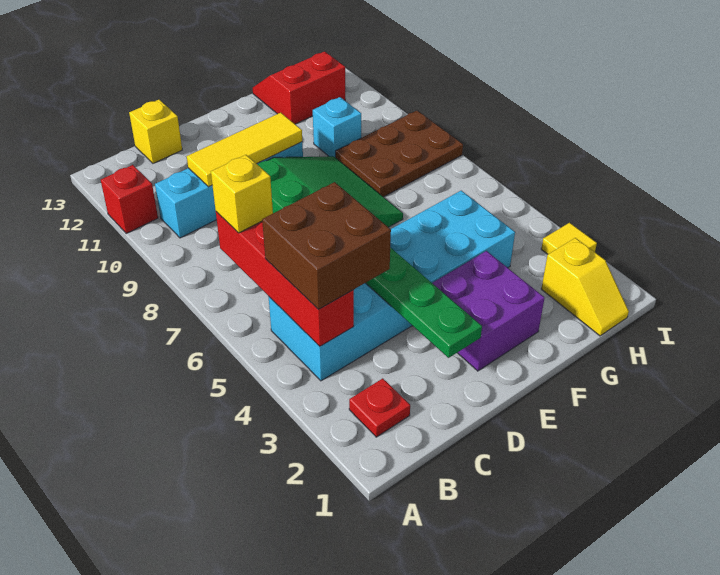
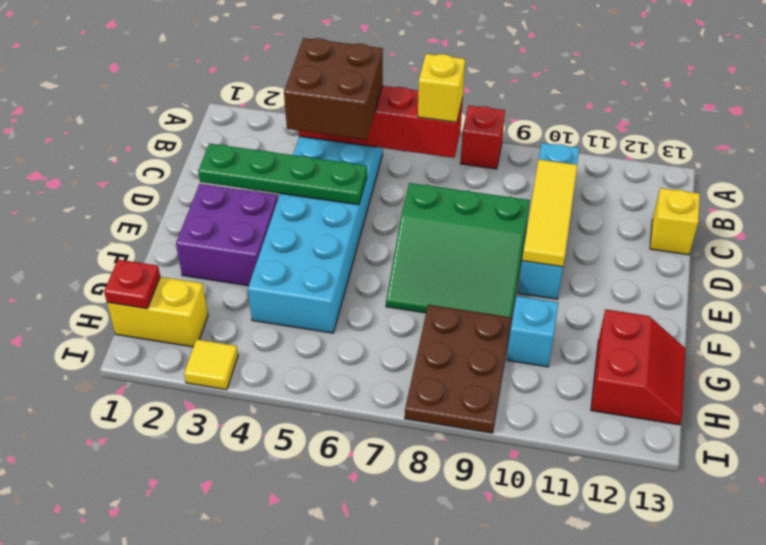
red brick A11 level 1 -> red brick A8 level 1
red plate B2 level 1 -> red plate H1 level 2
yellow slope H1:H2 level 1 top 2 -> yellow brick H1:H2 level 1

